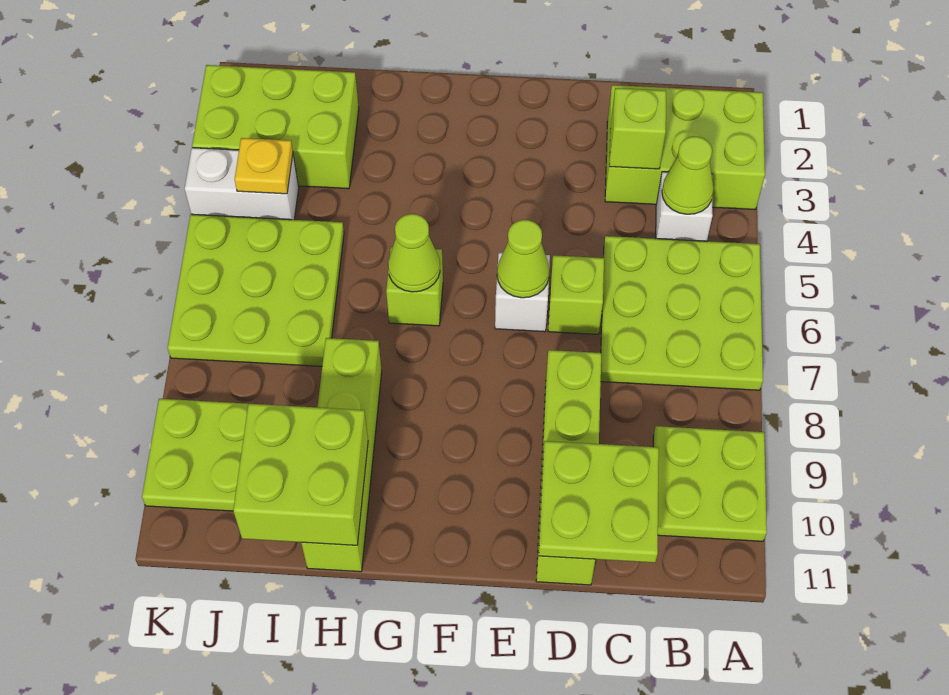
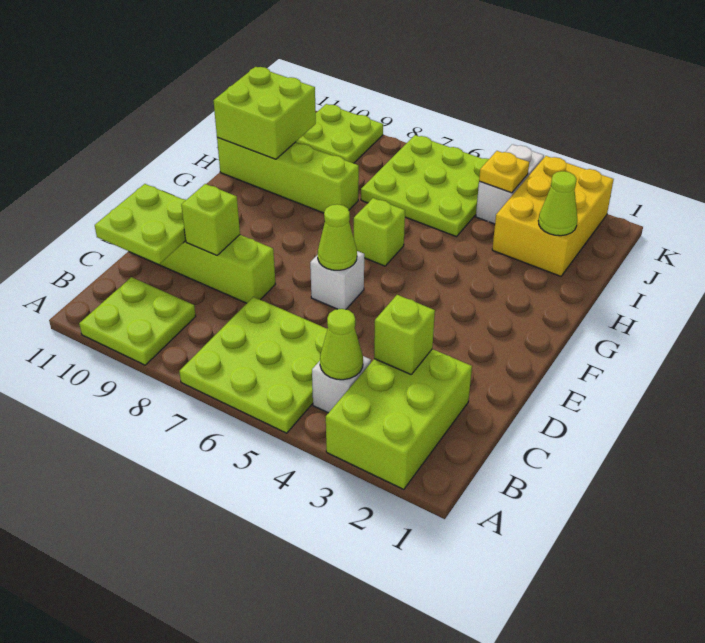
lime brick D6 level 1 -> lime brick D9 level 2
lime cone G6 level 2 -> lime cone I2 level 2
lime brick I2:K3 level 1 -> yellow brick I2:K3 level 1

